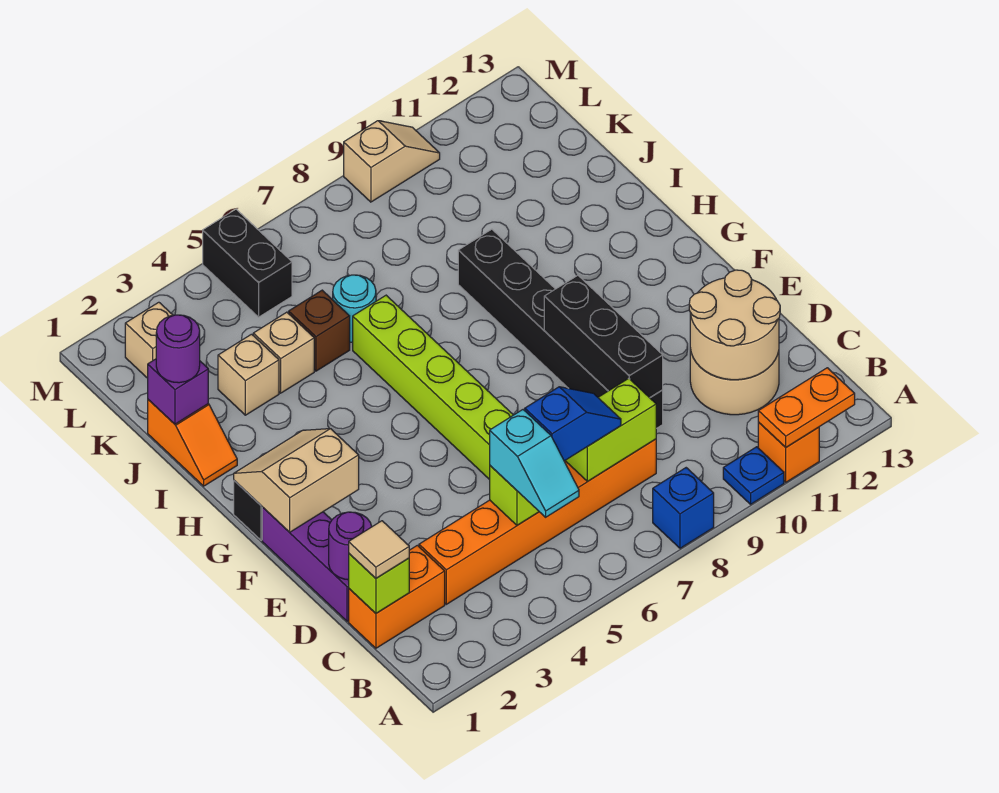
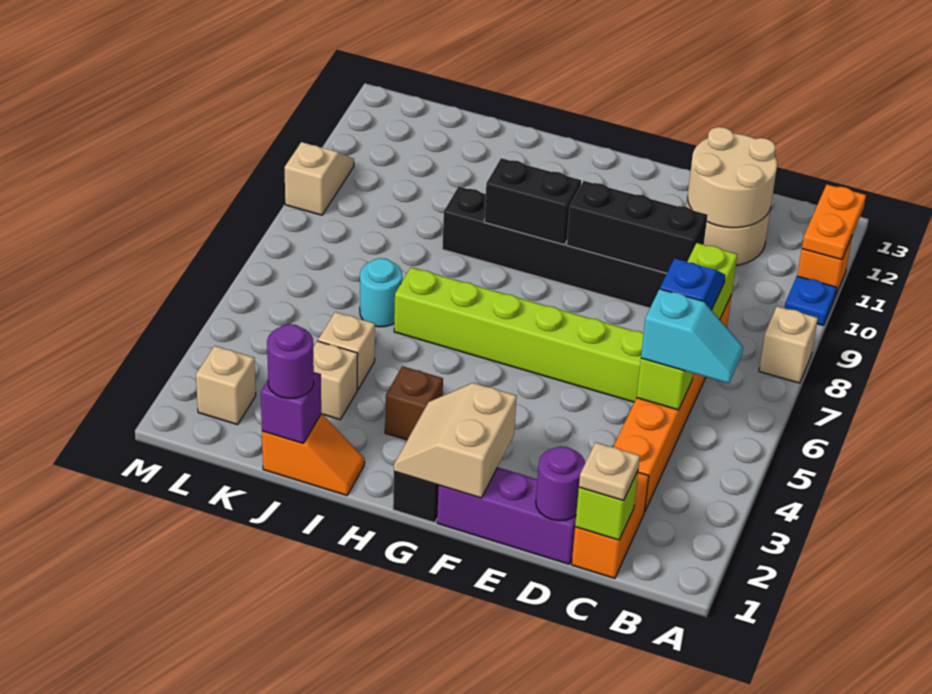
blue brick A8 level 1 -> tan brick A8 level 1
tan tile C1 level 3 -> tan plate C1 level 3
brown brick J5 level 1 -> brown brick H3 level 1
black brick L5:M5 level 1 -> black brick G9:H9 level 2

